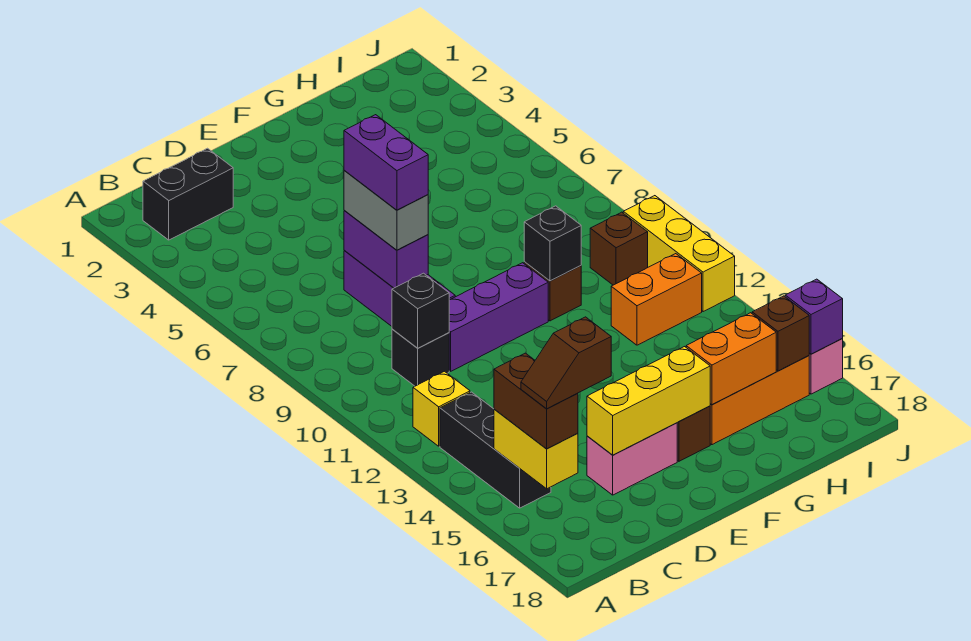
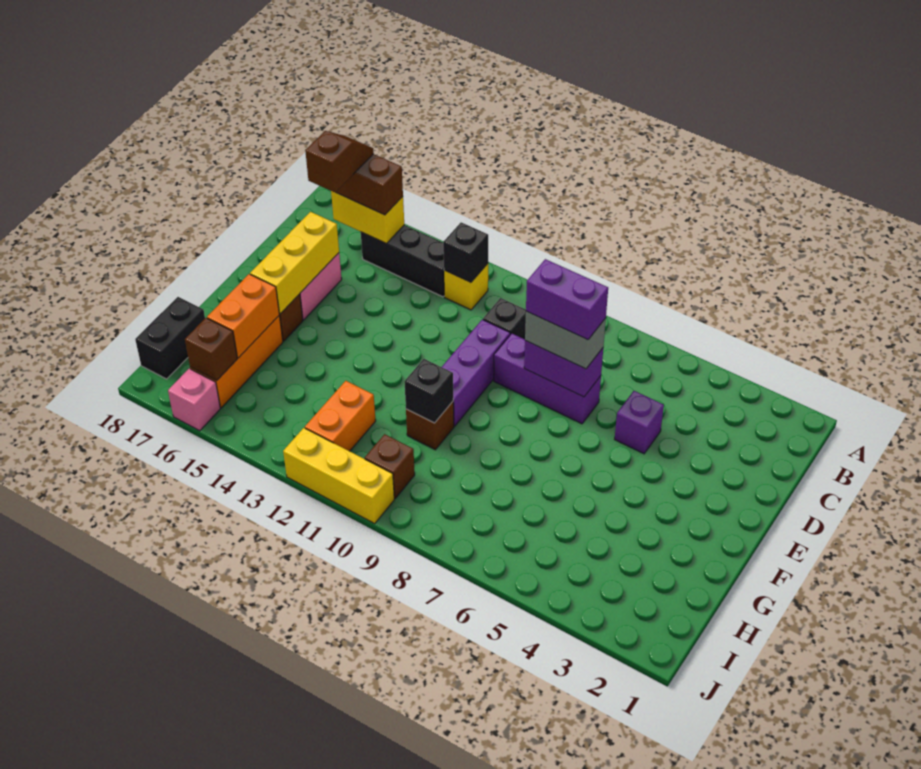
black brick B2:C2 level 1 -> black brick H18:I18 level 1
black brick C10 level 2 -> black brick B12 level 2
purple brick J16 level 2 -> purple brick D5 level 1

